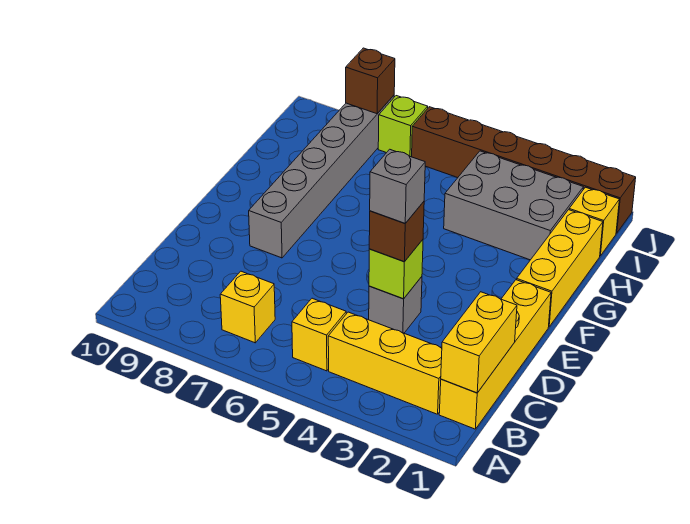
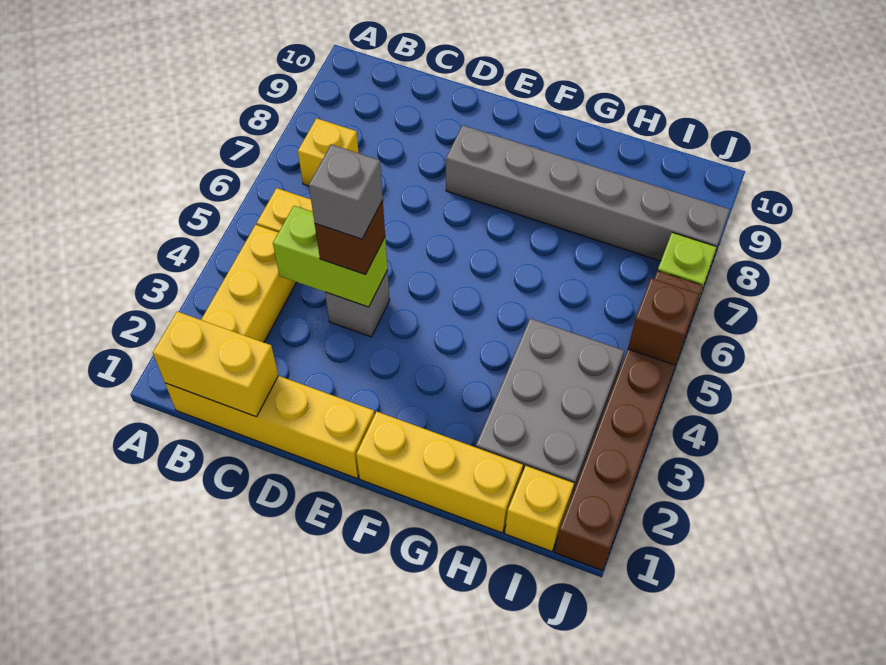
lime brick D4 level 2 -> lime brick C4:D4 level 2
brown brick J8 level 2 -> brown brick J5 level 2

